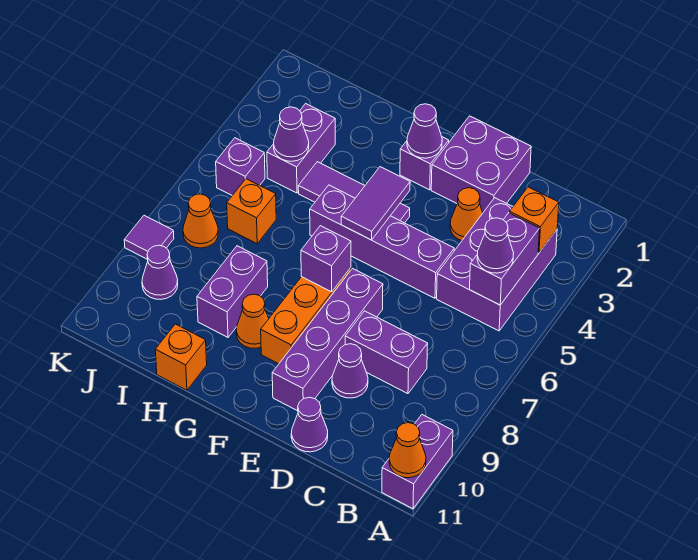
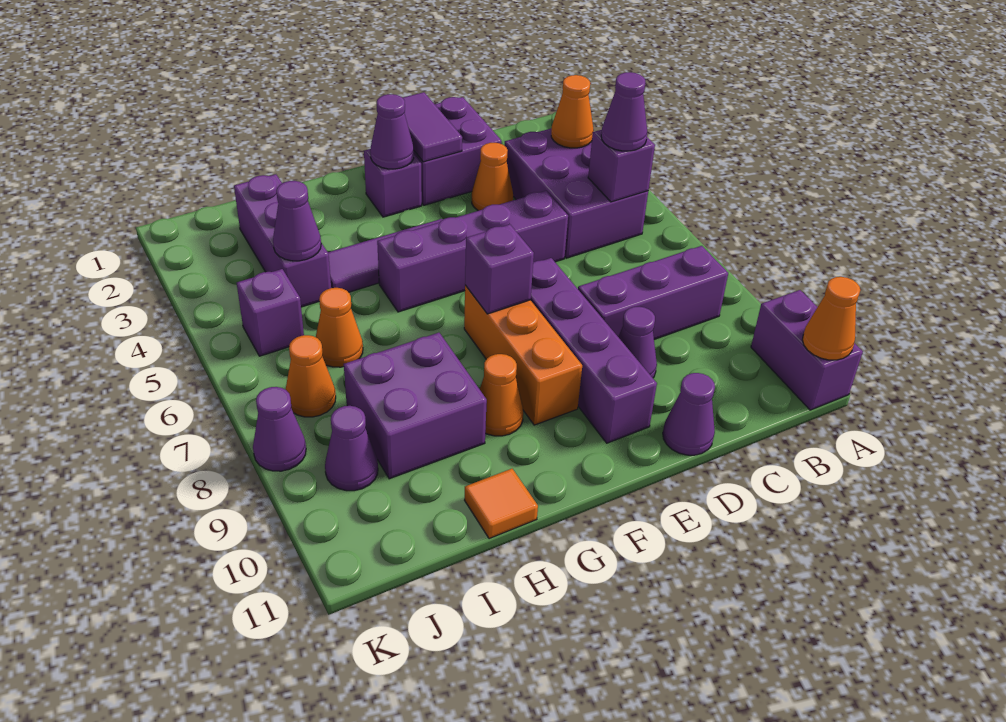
orange brick B3 level 2 -> orange cone B3 level 2
purple brick B4:B5 level 2 -> purple brick B5 level 2
purple brick C8:D8 level 1 -> purple brick B8:D8 level 1
purple tile F4:F5 level 2 -> purple tile E1:E2 level 2
purple brick H8:H9 level 1 -> purple brick H8:I9 level 1
orange brick H11 level 1 -> orange tile H11 level 1
purple brick I3:I4 level 1 -> purple brick I2:I4 level 1
orange brick I6 level 1 -> orange cone I6 level 1
purple tile K8 level 1 -> purple cone K8 level 1

